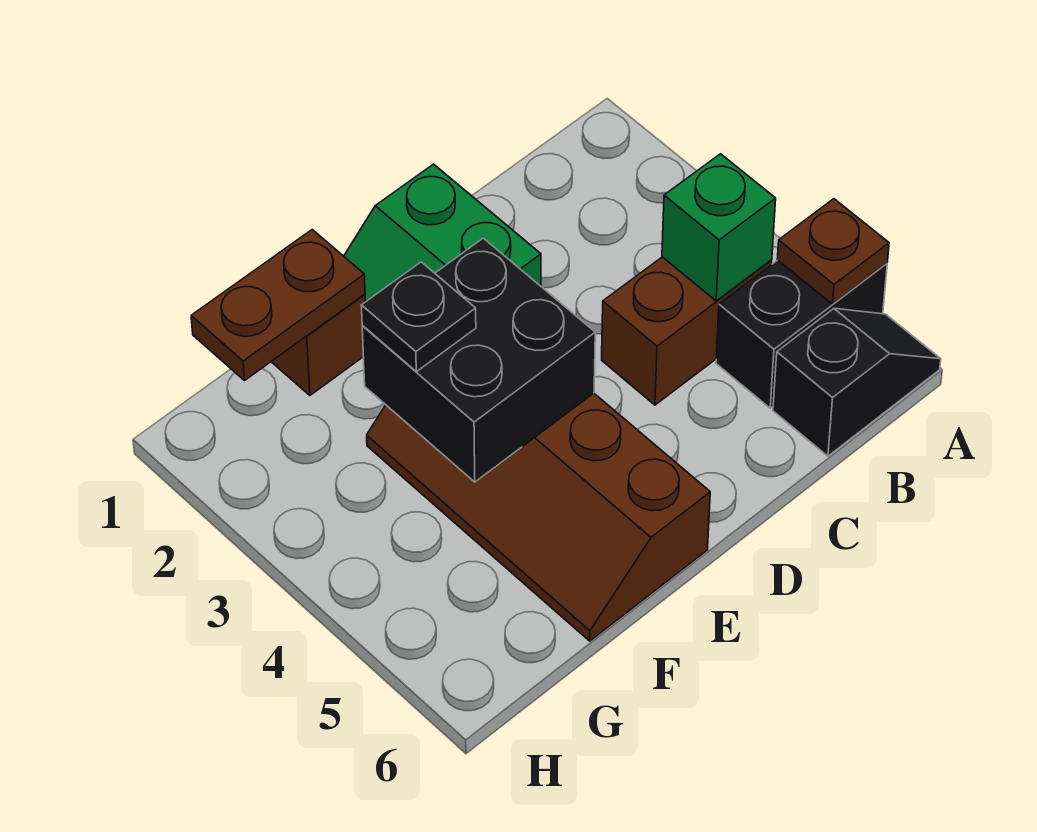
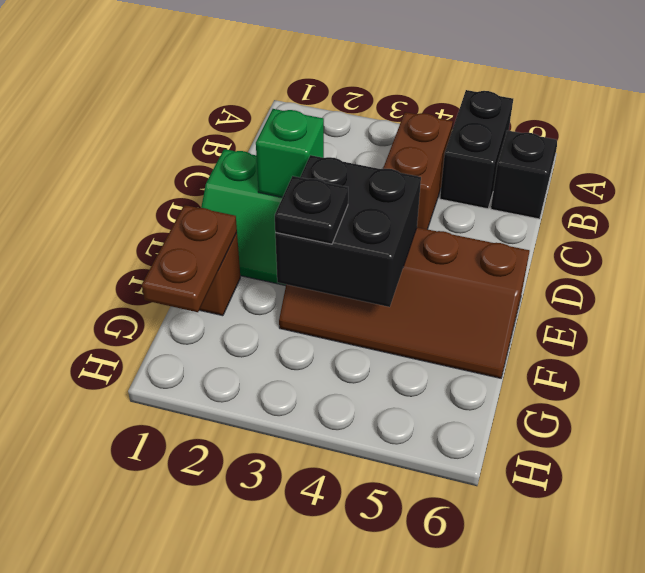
brown plate A5 level 2 -> none
green brick B4 level 2 -> green brick D2 level 2

